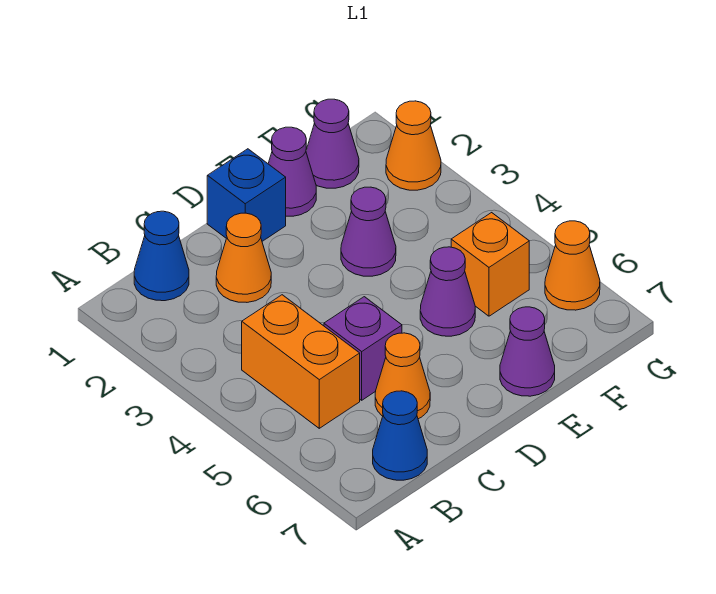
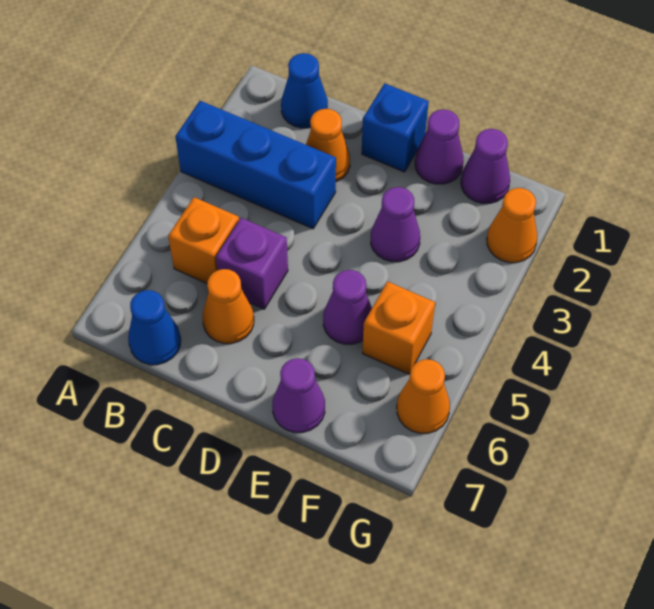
none -> blue brick A3:C3 level 1
orange brick B4:B5 level 1 -> orange brick B5 level 1

